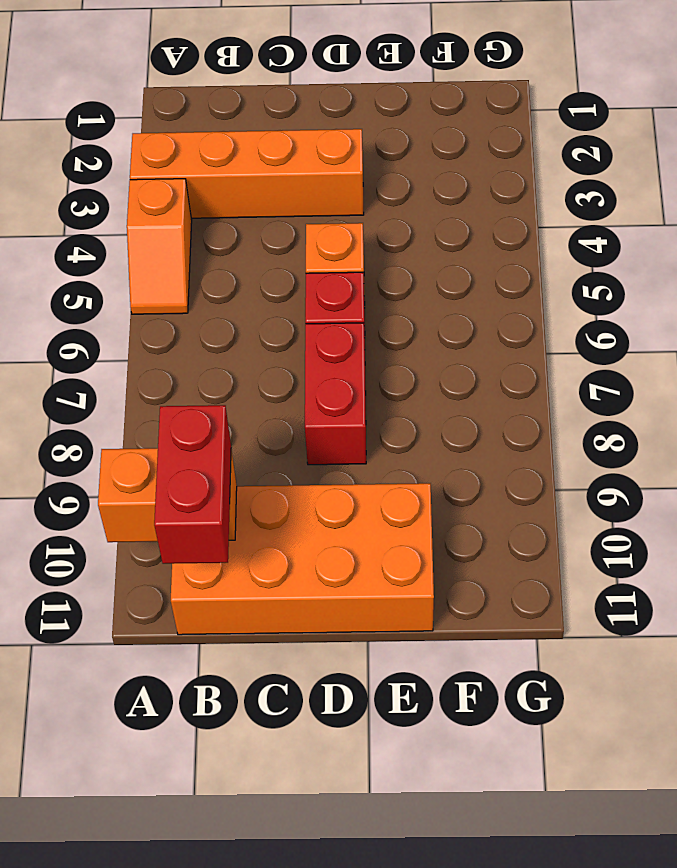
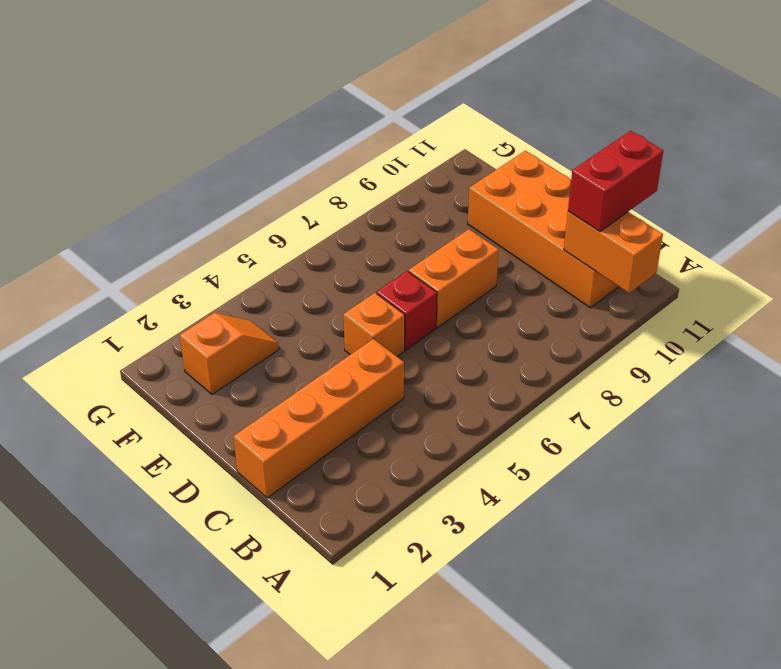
orange brick A3:D3 level 1 -> orange brick C1:C4 level 1
orange slope A4:A5 level 1 top 4 -> orange slope F2:F3 level 1 top 2
red brick D7:D8 level 1 -> orange brick D7:D8 level 1

